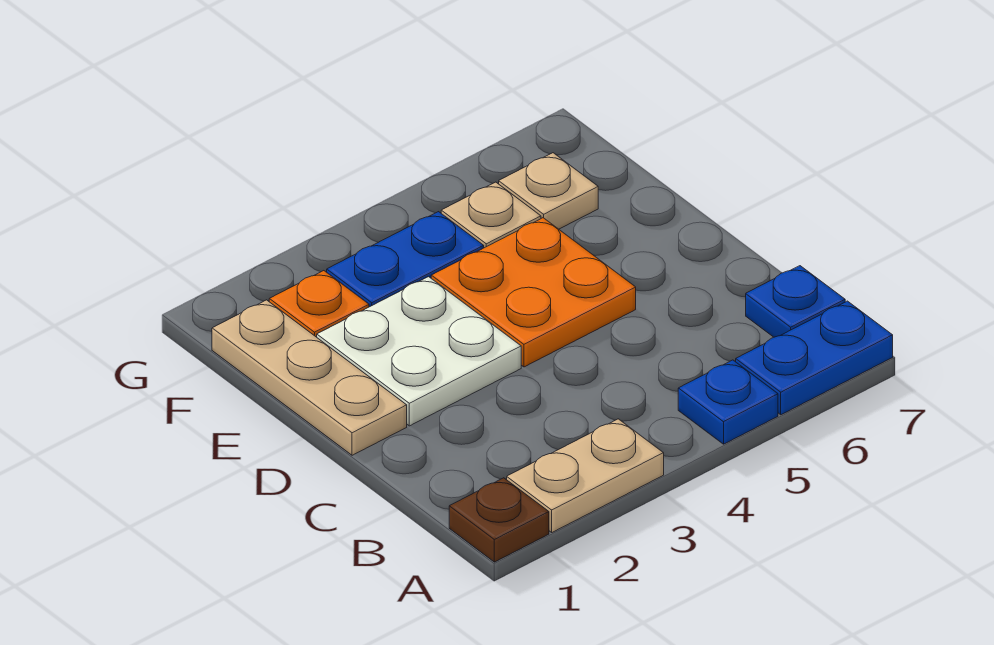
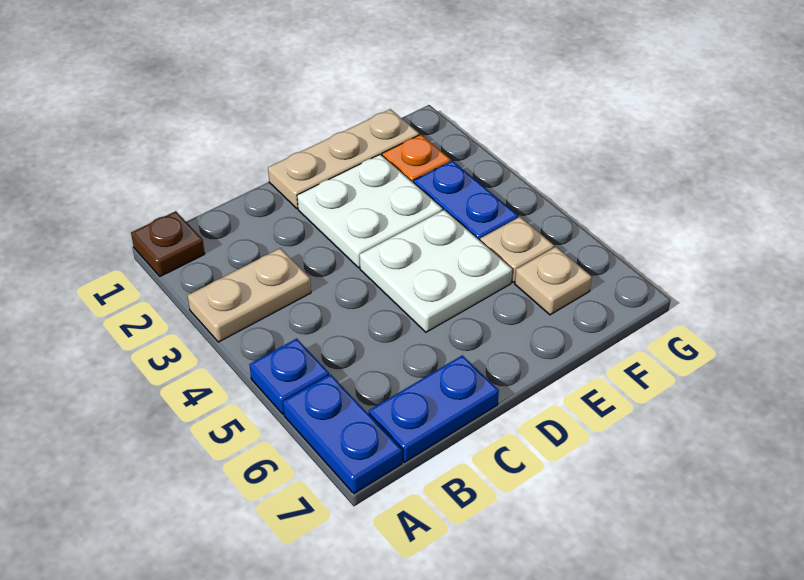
tan plate A2:A3 level 1 -> tan plate A3:B3 level 1
blue plate B7 level 1 -> blue plate B7:C7 level 1
orange plate D4:E5 level 1 -> white plate D4:E5 level 1

